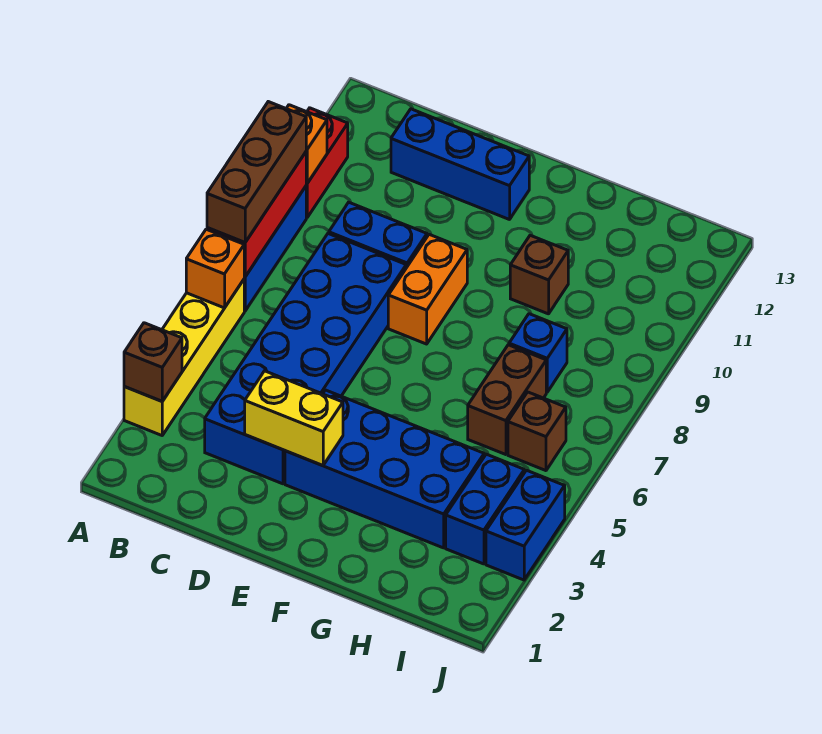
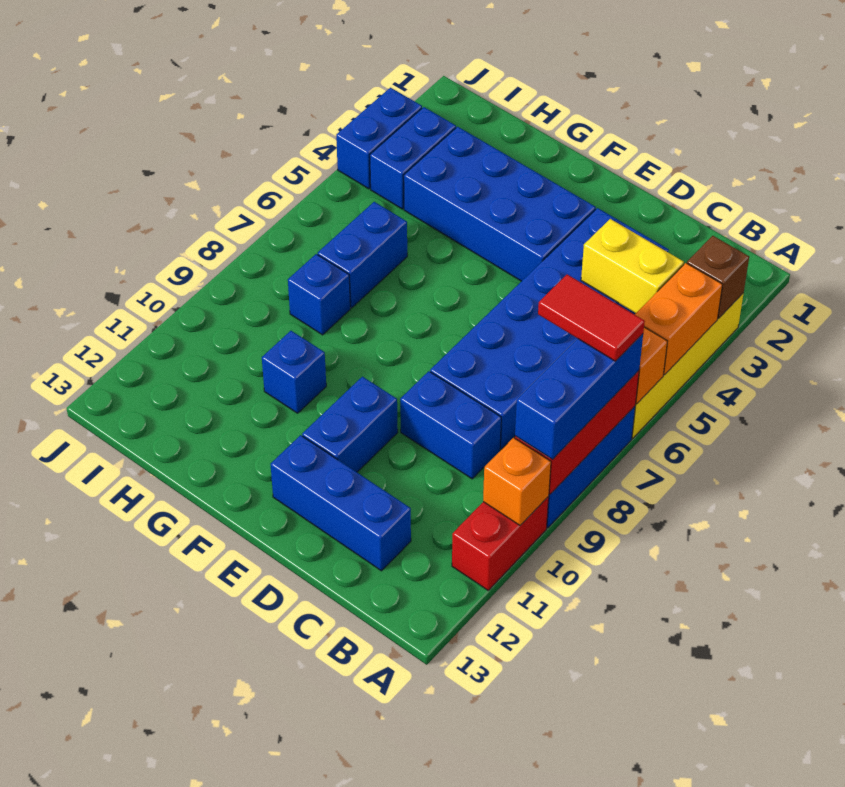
brown brick A7:A9 level 3 -> blue brick A7:A9 level 3
none -> red tile A7:B7 level 4
yellow brick D3:E3 level 2 -> yellow brick B4:C4 level 2
orange brick E8:E9 level 1 -> orange brick A4:A5 level 2
none -> blue brick E10:E11 level 1
brown brick G10 level 1 -> blue brick G10 level 1
brown brick H6:H7 level 1 -> blue brick H6:H7 level 1
brown brick I6 level 1 -> none

